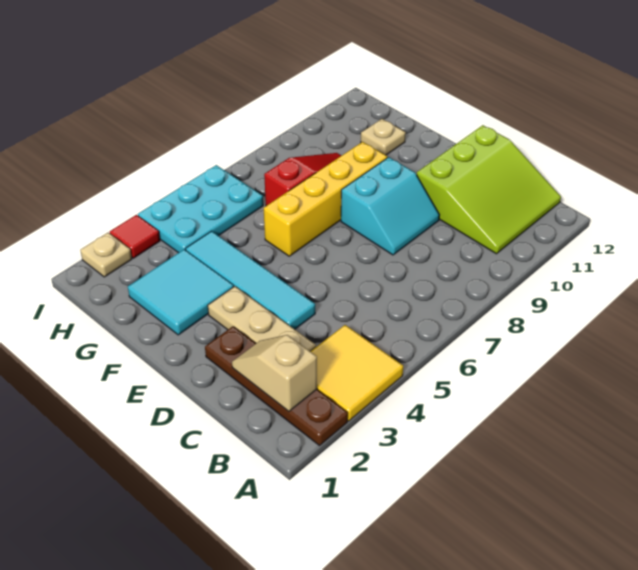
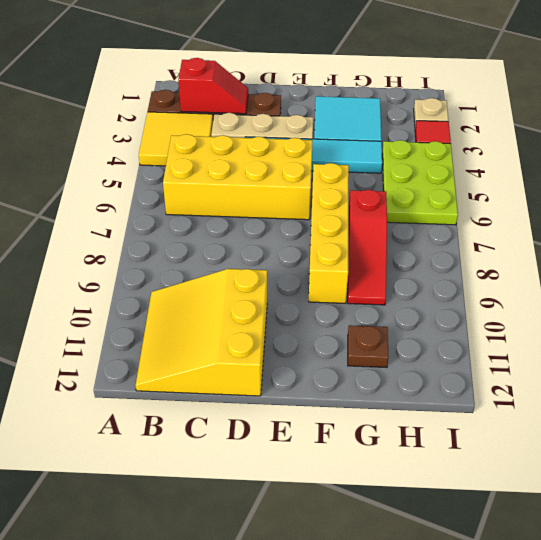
tan slope B2:C2 level 2 top B -> red slope B2:C2 level 2 top B
none -> yellow brick B5:E6 level 1
lime slope B10:D12 level 1 top D -> yellow slope B10:D12 level 1 top D
cyan slope D8:E9 level 1 top E -> none
tan plate G11 level 1 -> brown plate G11 level 1
cyan plate H4:I6 level 1 -> lime plate H4:I6 level 1

